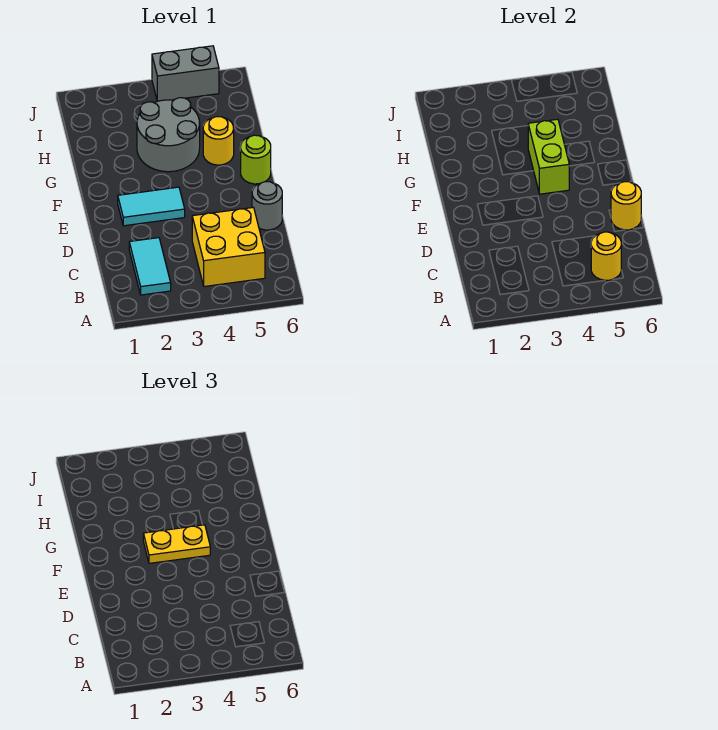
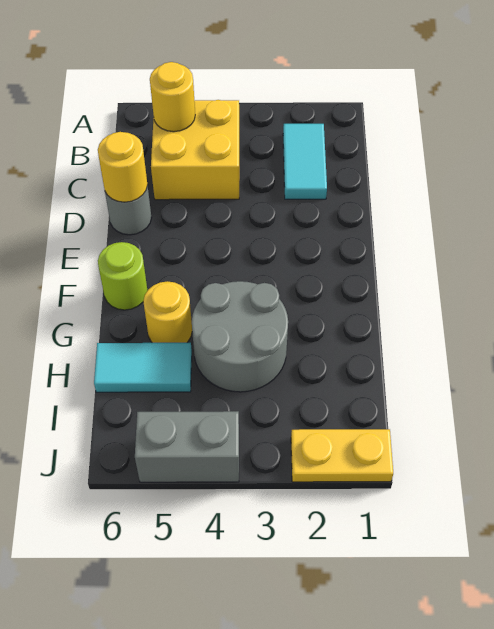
cyan tile E2:E3 level 1 -> cyan tile H5:H6 level 1
yellow plate F3:F4 level 3 -> yellow plate J1:J2 level 1
lime brick F4:G4 level 2 -> none

